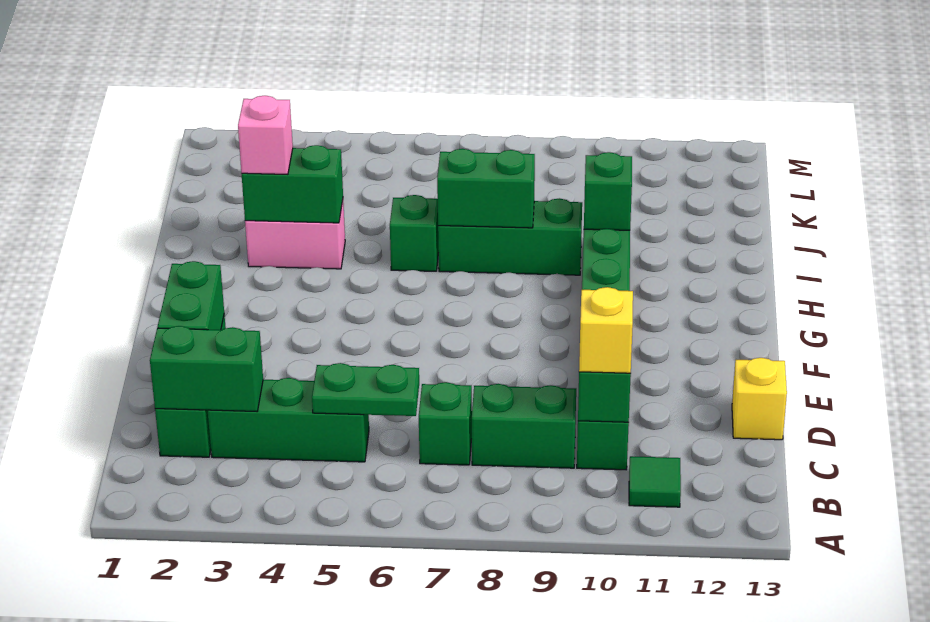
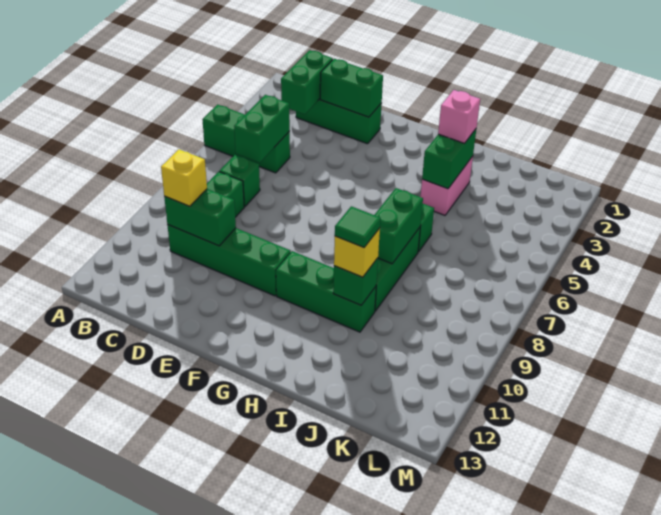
green tile B11 level 1 -> green tile I10 level 4
green brick C3:C5 level 1 -> green brick A5:C5 level 1
green plate C5:C6 level 2 -> green brick C5:C6 level 2
yellow brick D13 level 1 -> yellow brick I10 level 3

